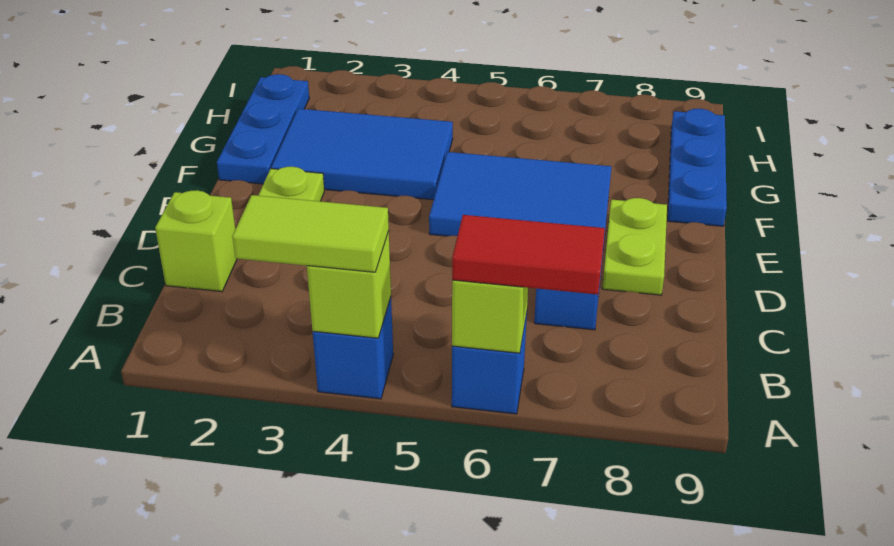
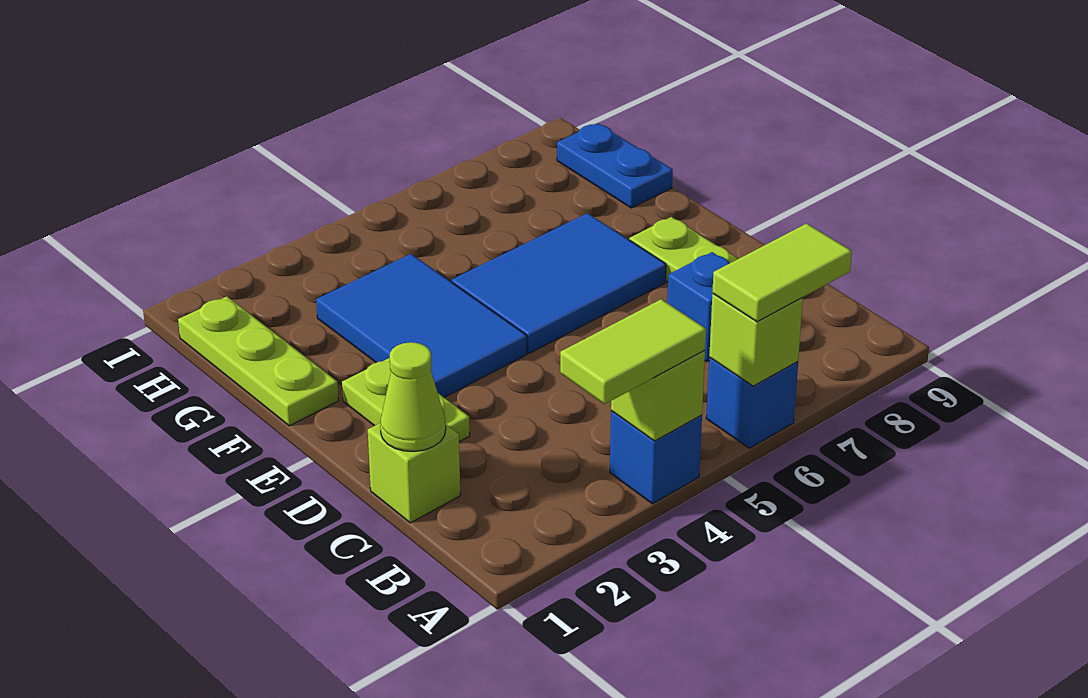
red tile A6:A7 level 3 -> lime tile A6:A7 level 3
none -> lime cone C1 level 2
blue plate F1:H1 level 1 -> lime plate F1:H1 level 1
blue tile F2:G4 level 1 -> blue tile E3:G4 level 1
blue plate F9:H9 level 1 -> blue plate G9:H9 level 1

